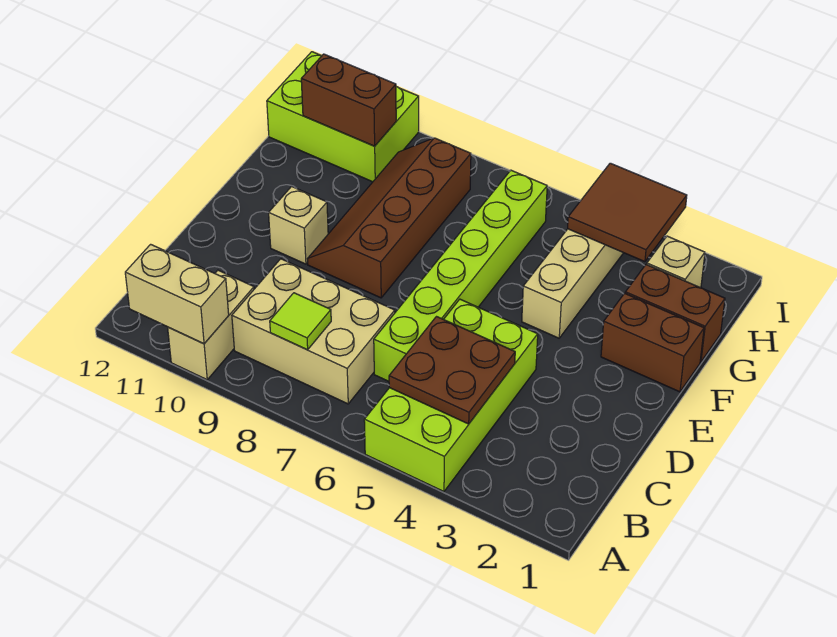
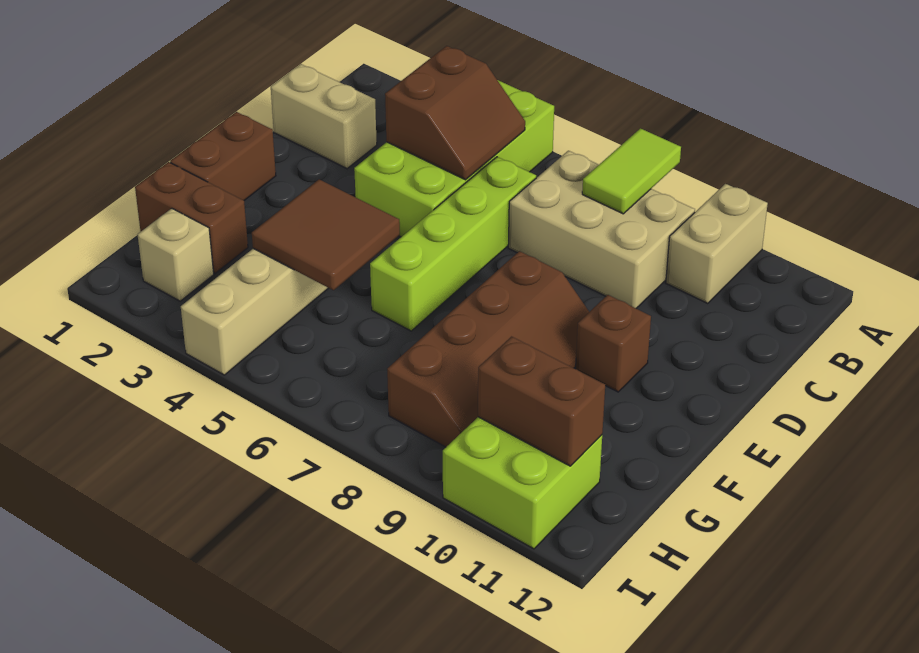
tan brick A10:A11 level 2 -> tan brick C1:C2 level 1
brown plate B4:C5 level 2 -> brown slope B4:C5 level 2 top 4
lime tile B8 level 2 -> lime tile A8:B8 level 2
lime brick C6:H6 level 1 -> lime brick C6:F6 level 1
tan brick E10 level 1 -> brown brick E10 level 1
brown brick F1:F2 level 1 -> brown brick E1:F1 level 1
brown tile H3:I4 level 2 -> brown tile F4:G5 level 2
lime brick H10:I12 level 1 -> lime brick H10:I11 level 1

